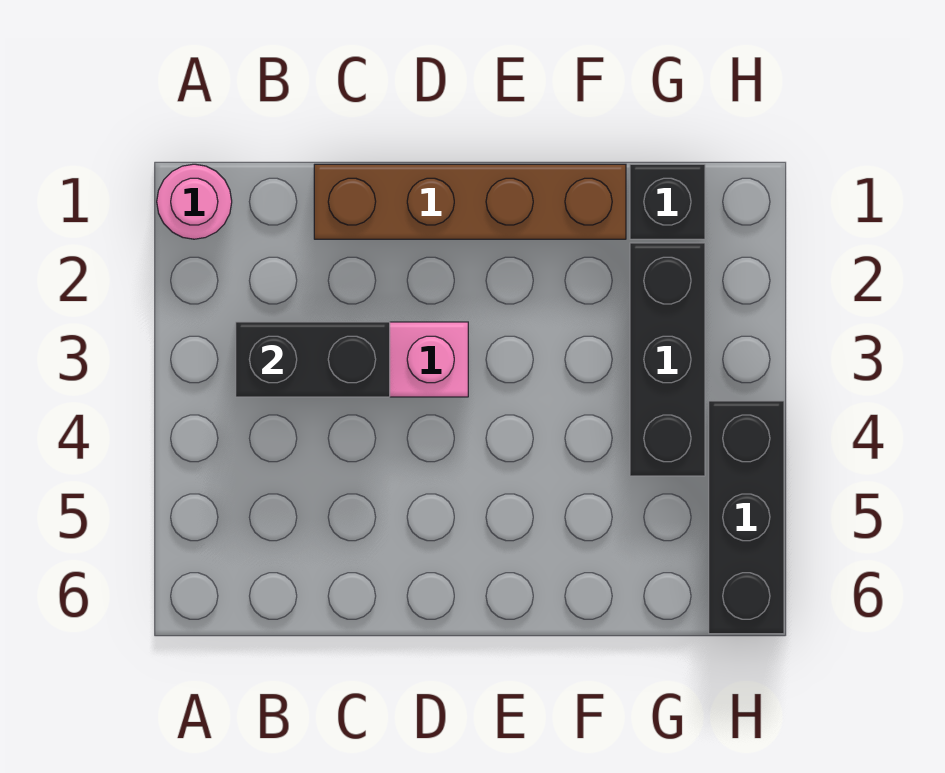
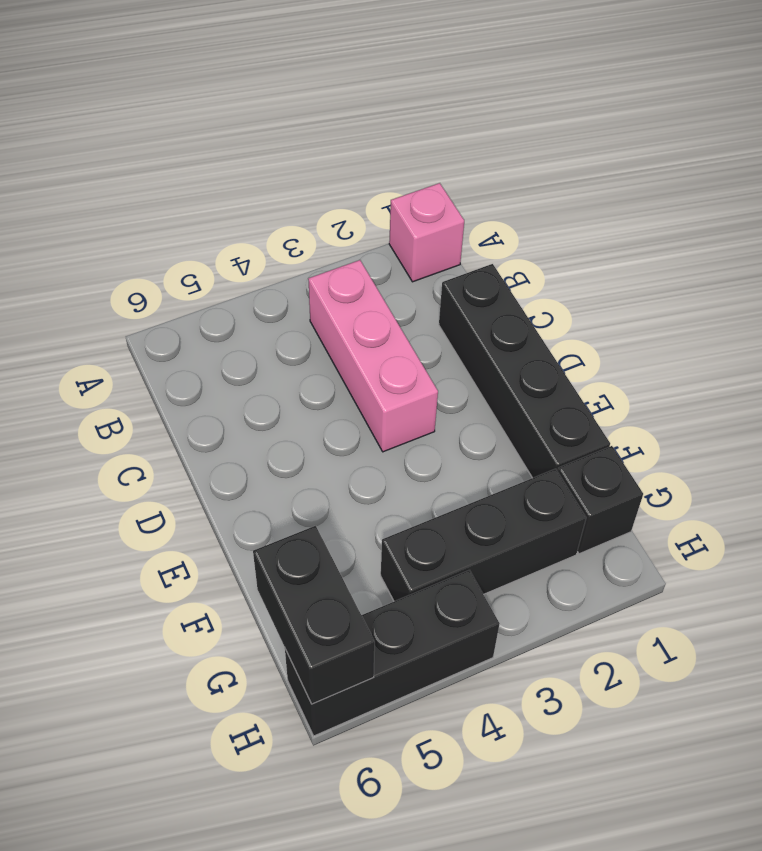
pink round brick A1 level 1 -> pink brick A1 level 1
black brick B3:C3 level 2 -> black brick G6:H6 level 2
brown brick C1:F1 level 1 -> black brick C1:F1 level 1

